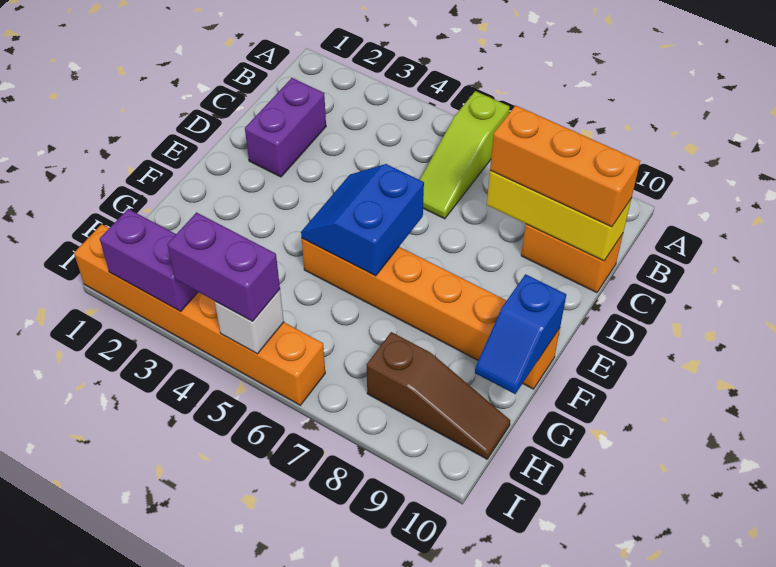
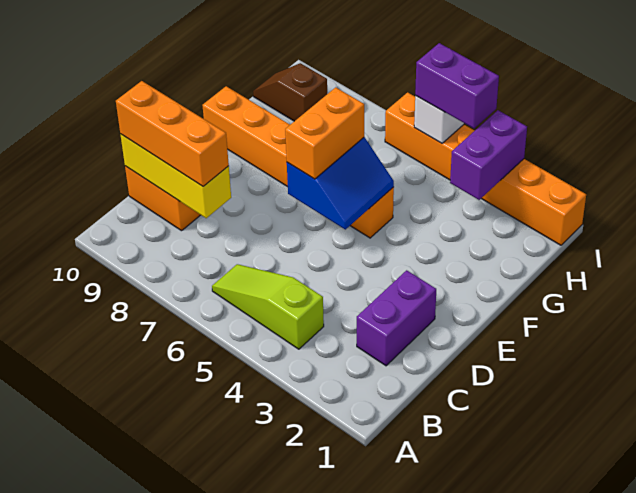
lime slope A6:C6 level 1 top A -> lime slope B4:B6 level 1 top 4
none -> orange brick E6:F6 level 3
blue slope F10:G10 level 2 top F -> none
brown slope H8:H10 level 1 top 8 -> brown slope H9:H10 level 1 top 9
purple brick I2:I3 level 2 -> purple brick H3:I3 level 2

